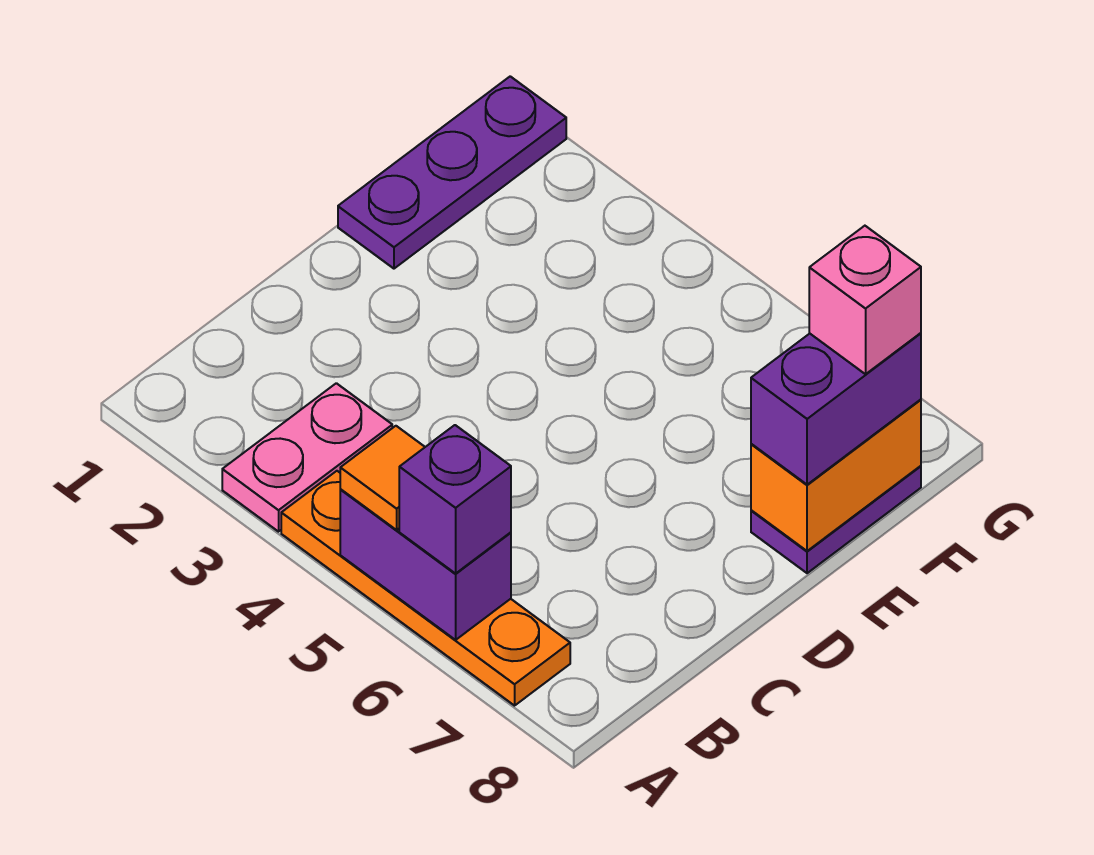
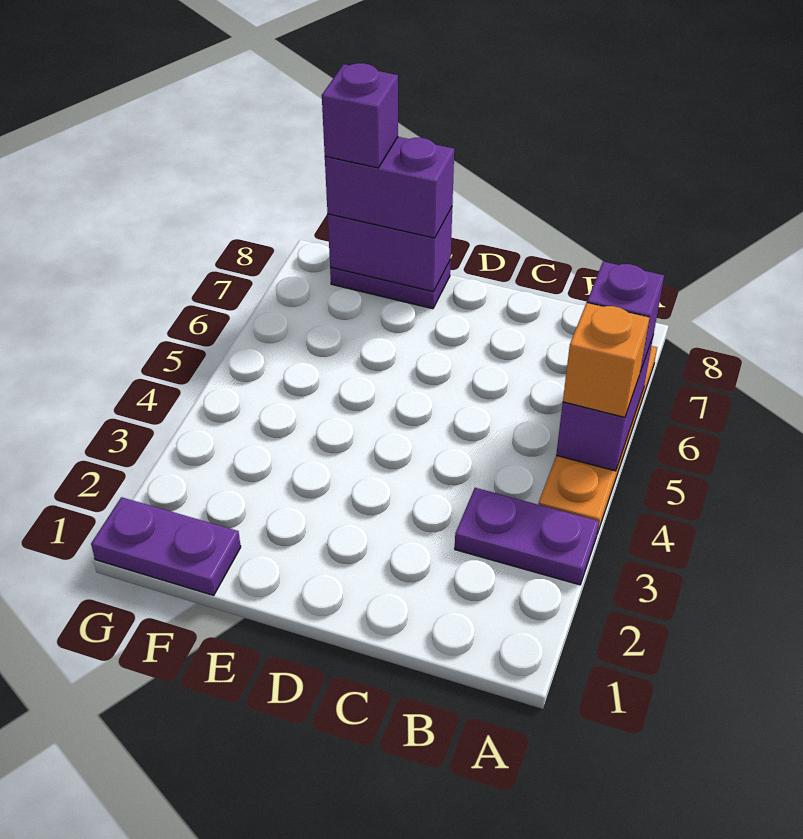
pink plate A3:B3 level 1 -> purple plate A3:B3 level 1
orange tile A5 level 3 -> orange brick A5 level 3
purple plate E1:G1 level 1 -> purple plate F1:G1 level 1
orange brick E8:F8 level 2 -> purple brick E8:F8 level 2
pink brick F8 level 4 -> purple brick F8 level 4

